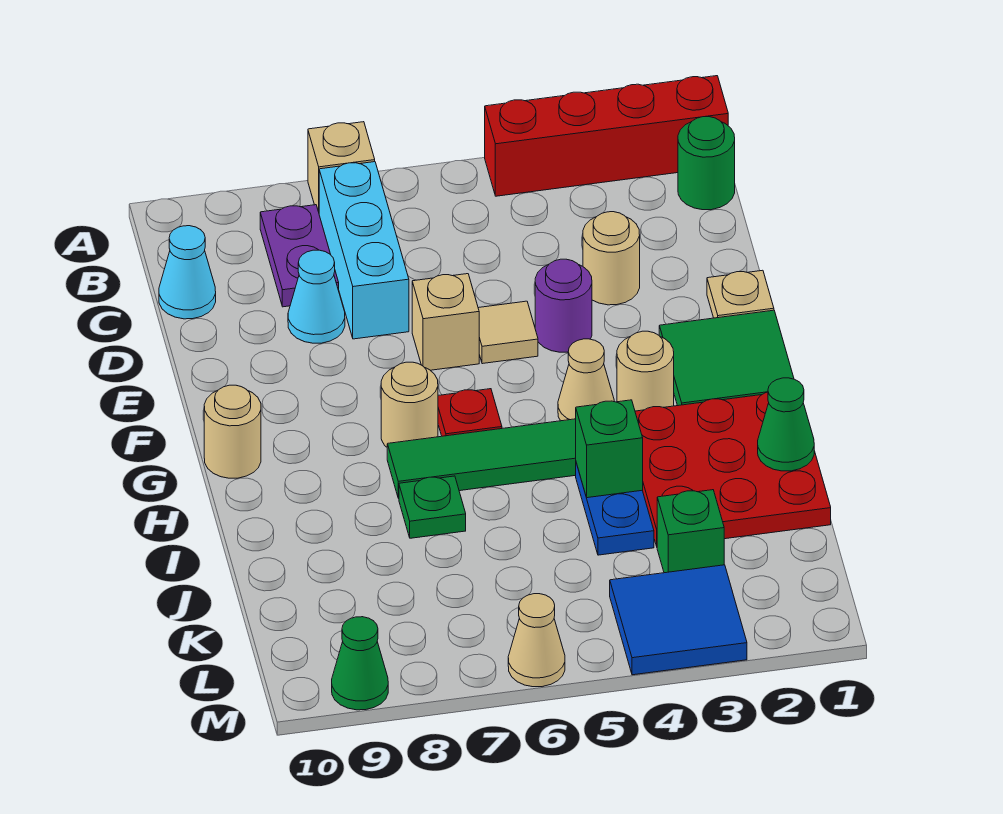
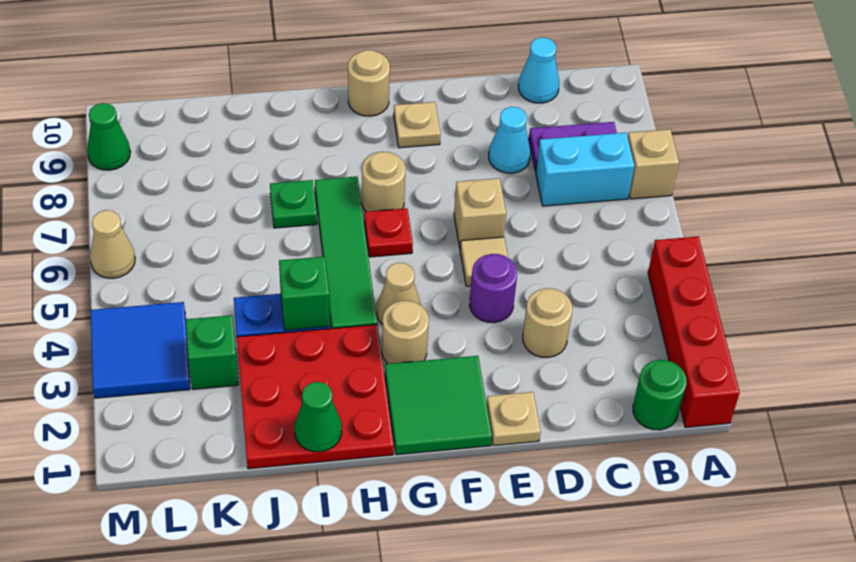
cyan brick B7:D7 level 1 -> cyan brick B7:C7 level 1
none -> tan plate F9 level 1

